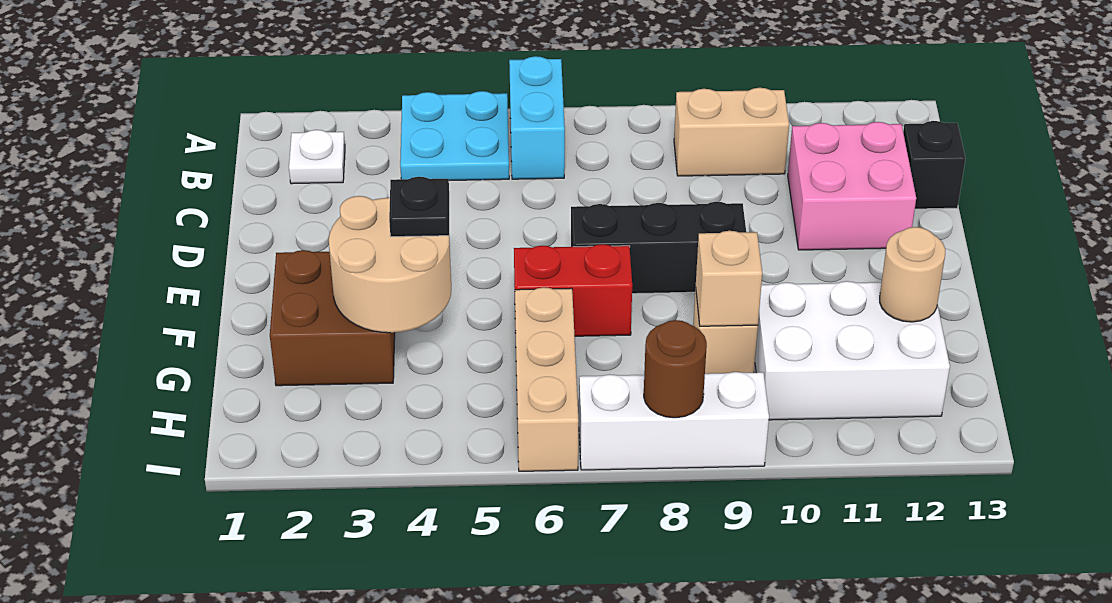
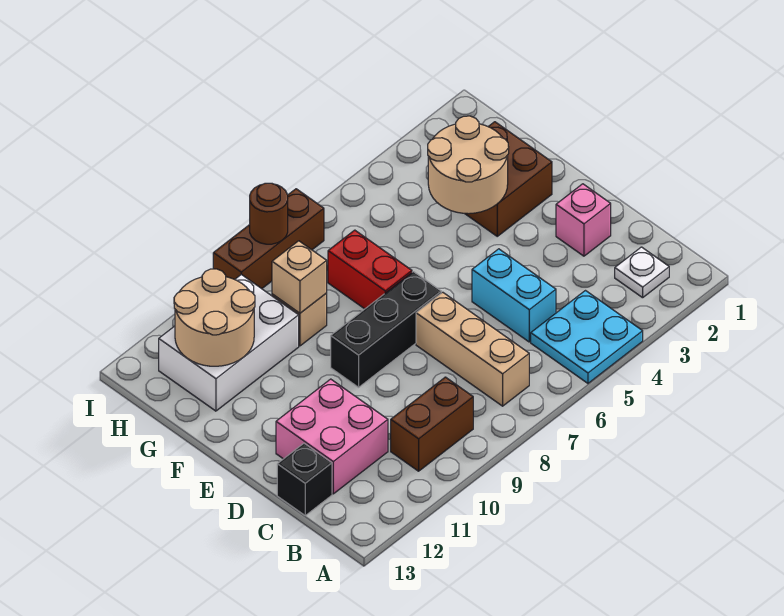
cyan brick A6:B6 level 1 -> cyan brick C5:D5 level 1
tan brick B9:B10 level 1 -> brown brick B9:B10 level 1
none -> pink brick D2 level 1
black plate F4 level 3 -> none
red brick F6:F7 level 1 -> red brick F7:G7 level 1
tan brick G6:I6 level 1 -> tan brick B7:D7 level 1
tan round brick G12 level 2 -> tan round brick G11:H12 level 2
white brick I7:I9 level 1 -> brown brick I7:I9 level 1

